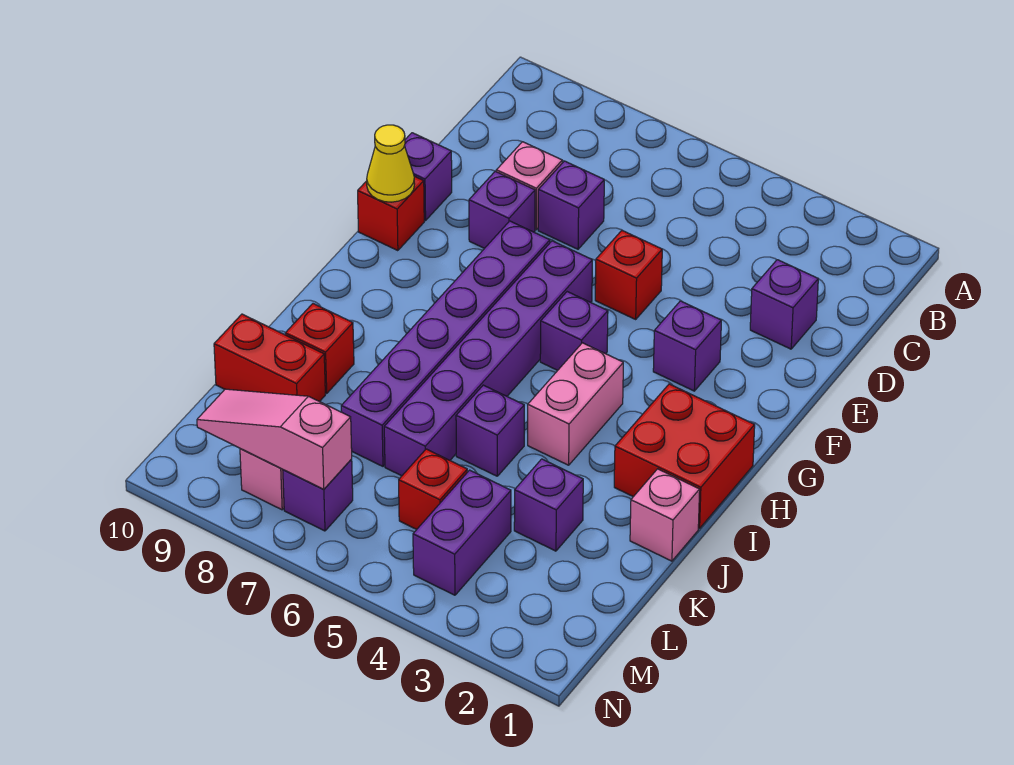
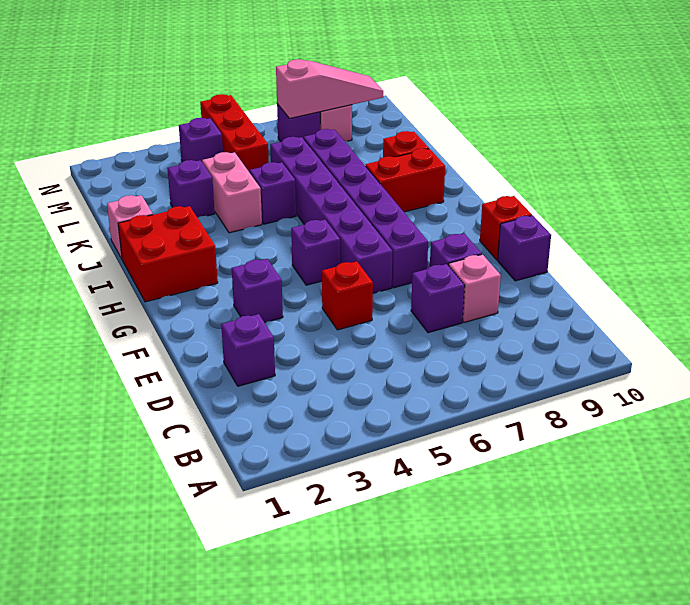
yellow cone F10 level 2 -> none
pink brick H4:I4 level 1 -> pink brick J4:K4 level 1
red brick K9:K10 level 1 -> red brick I8:I9 level 1
purple brick L4:M4 level 1 -> purple brick M4 level 1
red brick L5 level 1 -> red brick L5:N5 level 1

